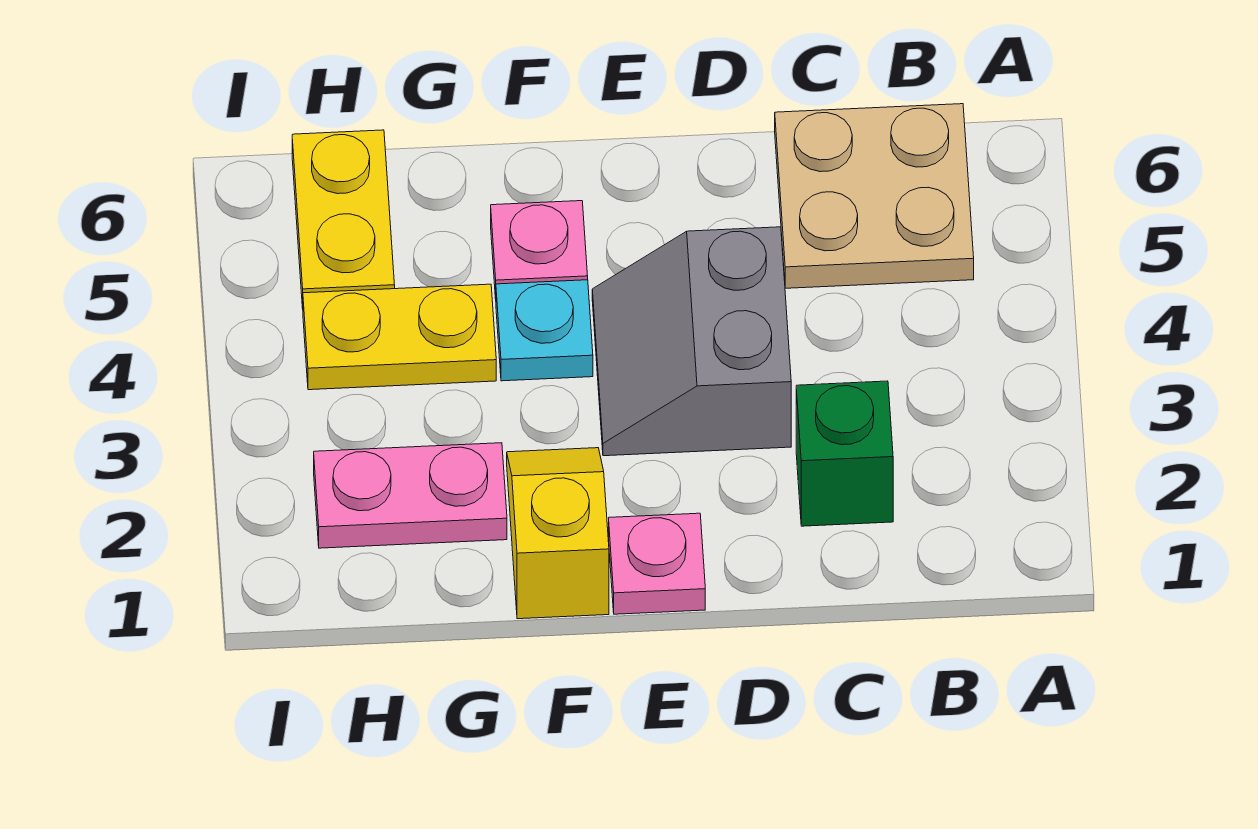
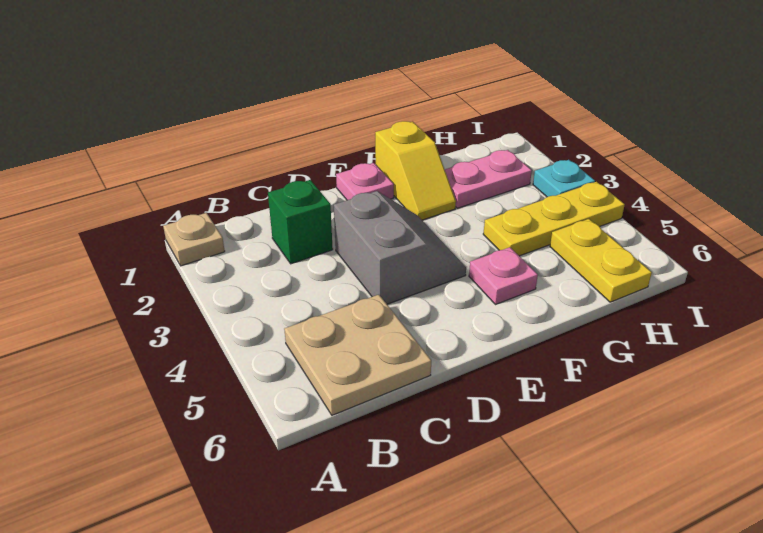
none -> tan plate A1 level 1
cyan plate F4 level 1 -> cyan plate I3 level 1
yellow plate G4:H4 level 1 -> yellow plate G4:I4 level 1

